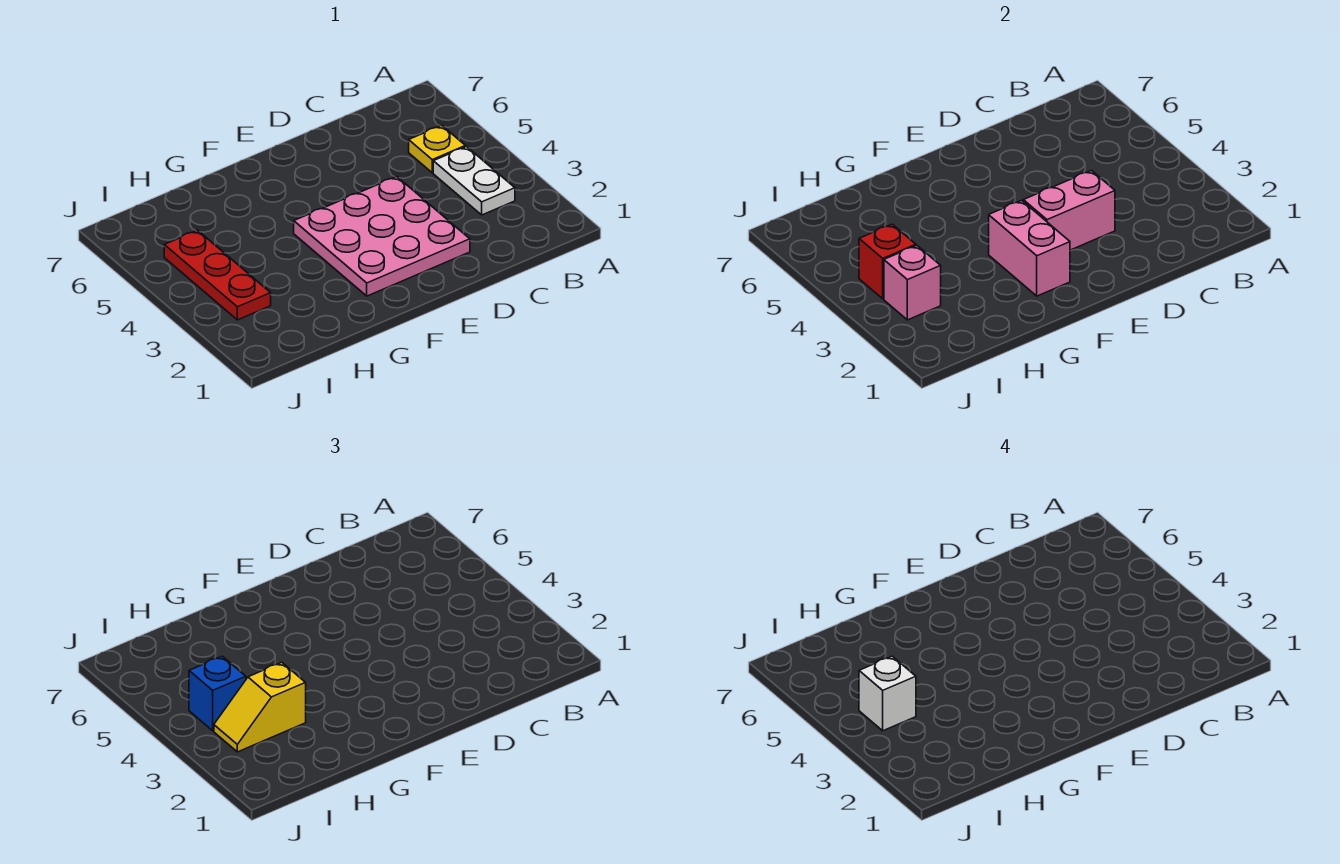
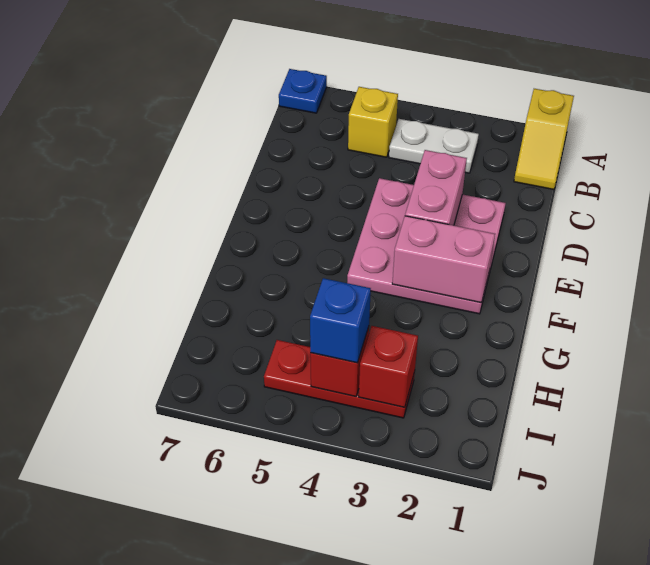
none -> blue plate A7 level 1
yellow plate B5 level 1 -> yellow brick B5 level 1
yellow slope H3:I3 level 3 top H -> yellow slope A1:B1 level 1 top A
pink brick I3 level 2 -> red brick I3 level 2
white brick I4 level 4 -> none

